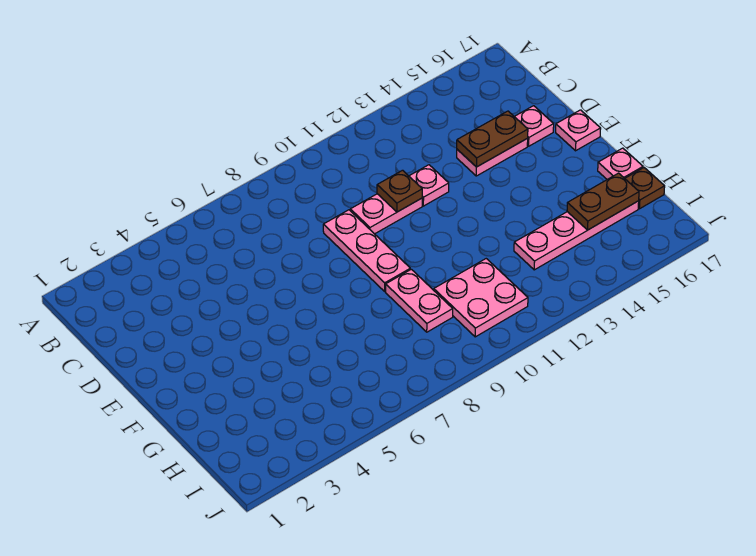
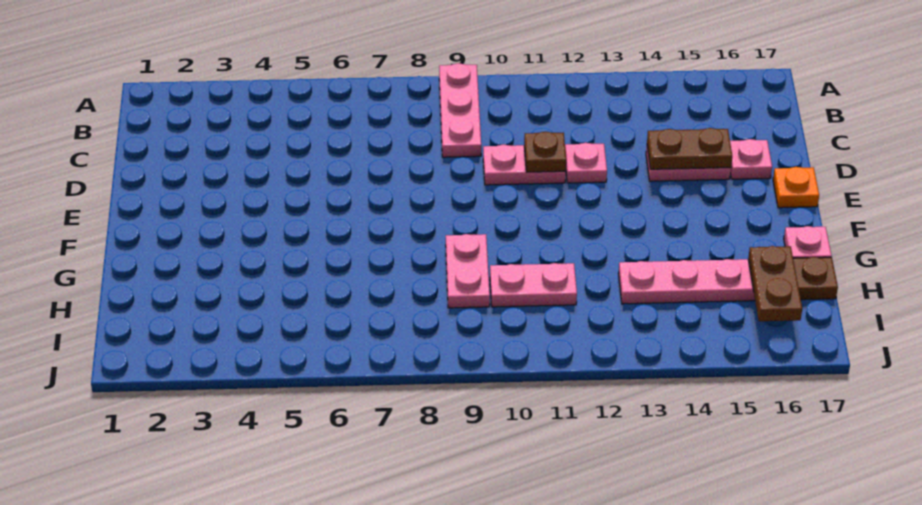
pink plate D9:F9 level 1 -> pink plate A9:C9 level 1
pink plate E17 level 1 -> orange plate E17 level 1
pink plate H10:I11 level 1 -> pink plate H10:H11 level 1
brown plate H15:H16 level 2 -> brown plate H16:I16 level 2

